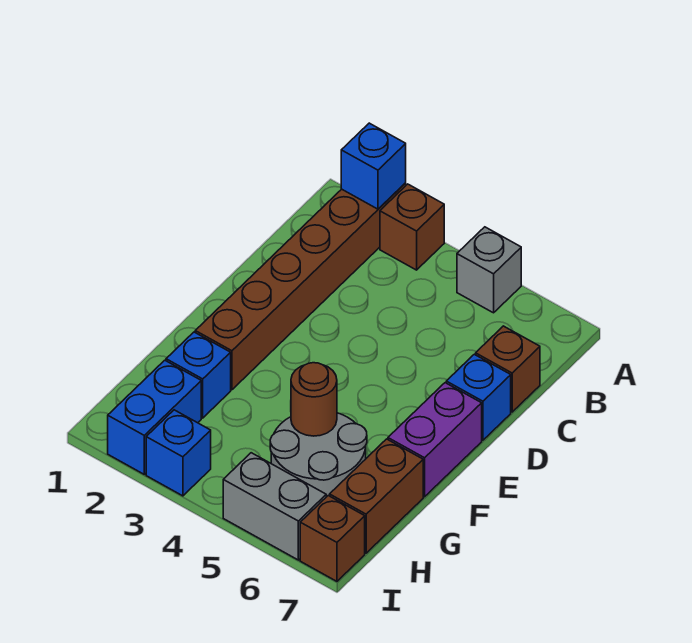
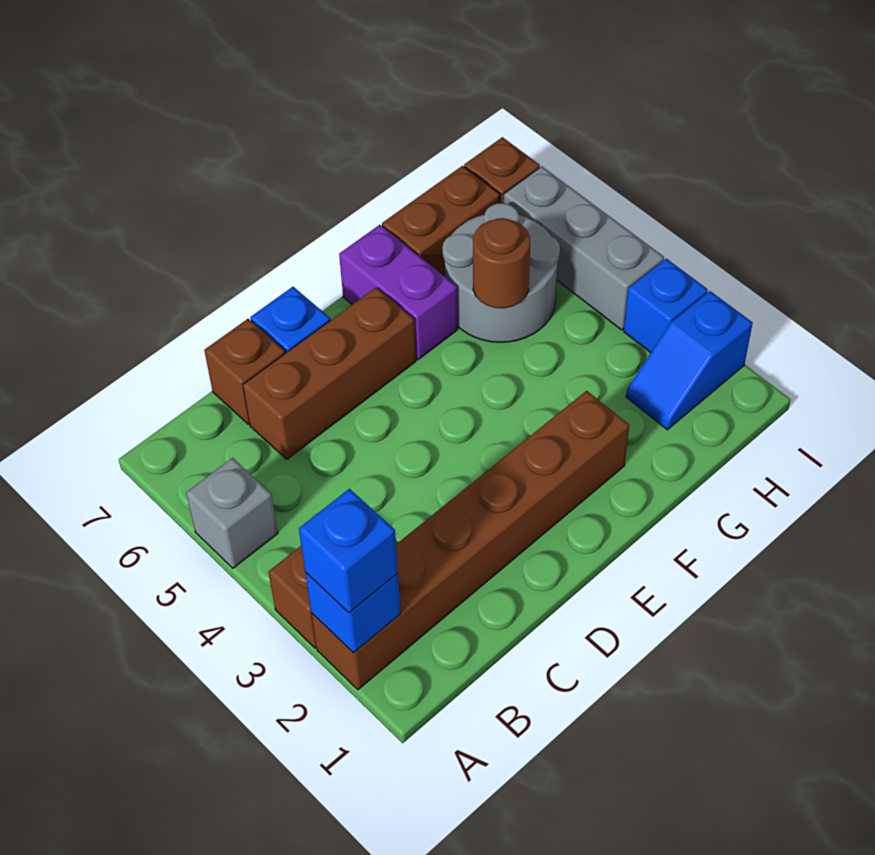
none -> brown brick C6:E6 level 1
purple brick E7:F7 level 1 -> purple brick F6:F7 level 1
blue brick G2 level 1 -> blue brick A2 level 3
blue brick H2:I2 level 1 -> blue slope H2:I2 level 1 top I
grey brick I5:I6 level 1 -> grey brick I4:I6 level 1

